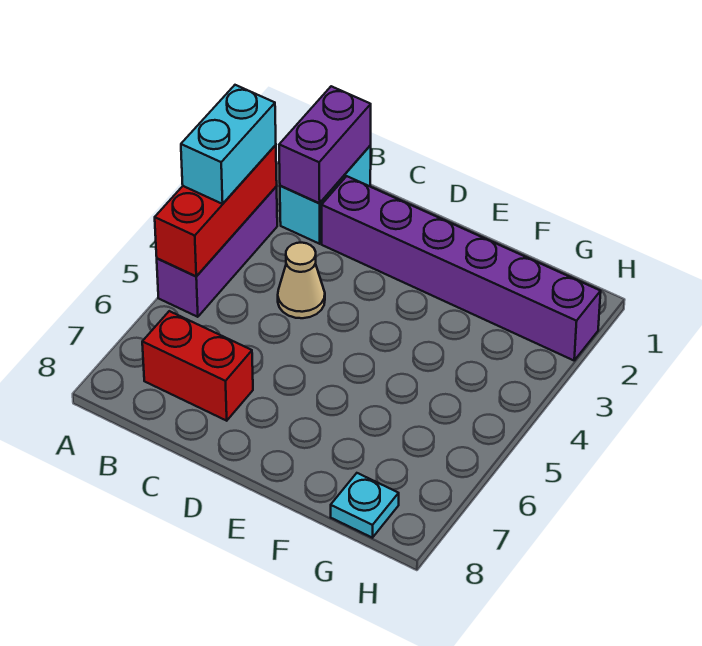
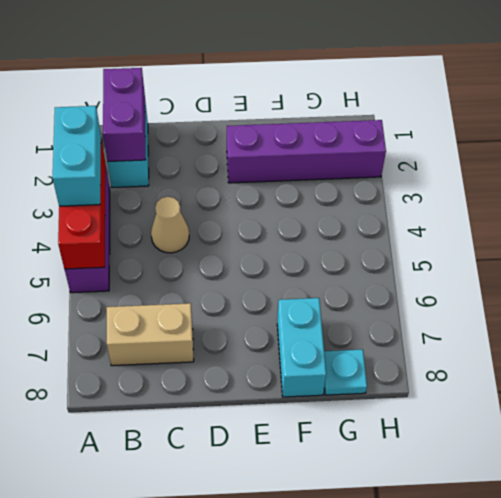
red brick B7:C7 level 1 -> tan brick B7:C7 level 1
purple brick C2:H2 level 1 -> purple brick E2:H2 level 1
none -> cyan brick F7:F8 level 1

